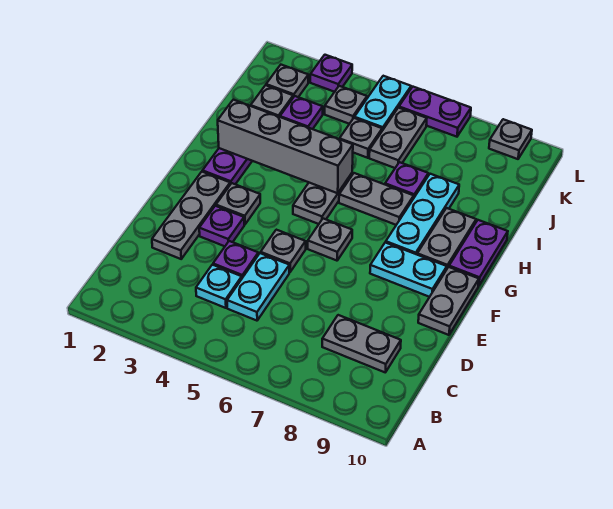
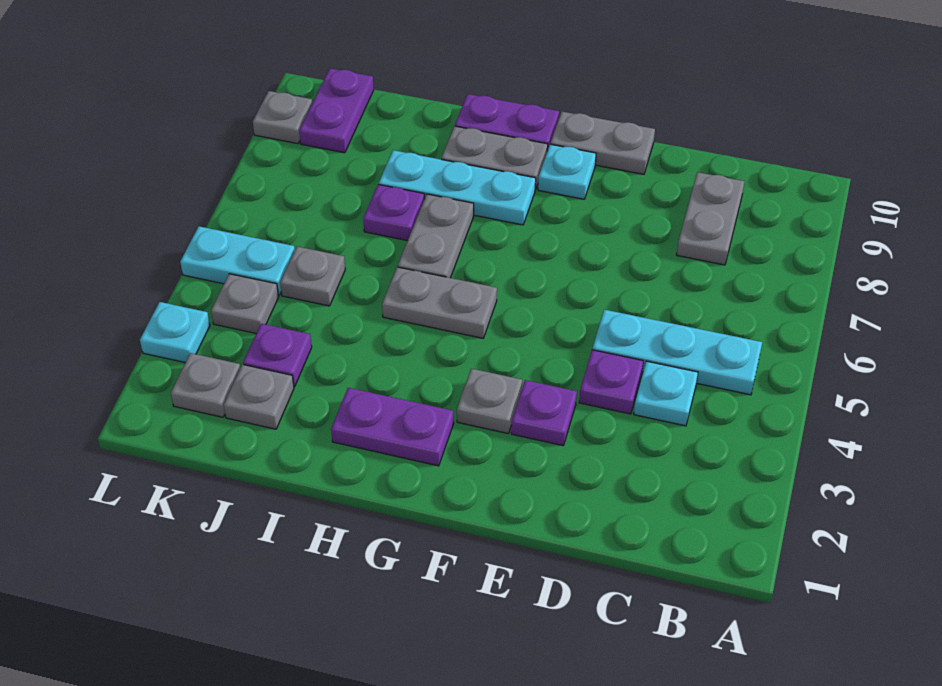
cyan plate C5:D5 level 1 -> cyan plate B5:D5 level 1
grey plate D2:F2 level 1 -> none
grey plate E5 level 1 -> none
grey plate F6 level 1 -> none
cyan plate F8:F9 level 1 -> cyan plate F9 level 1
grey brick H2:H5 level 2 -> none
grey plate J6:K6 level 1 -> none
purple plate L3 level 1 -> cyan plate L3 level 1
purple plate L6:L7 level 1 -> purple plate K9:K10 level 1

